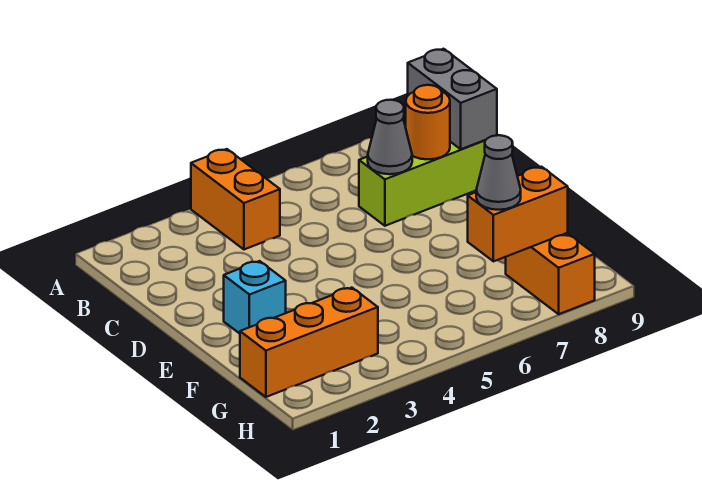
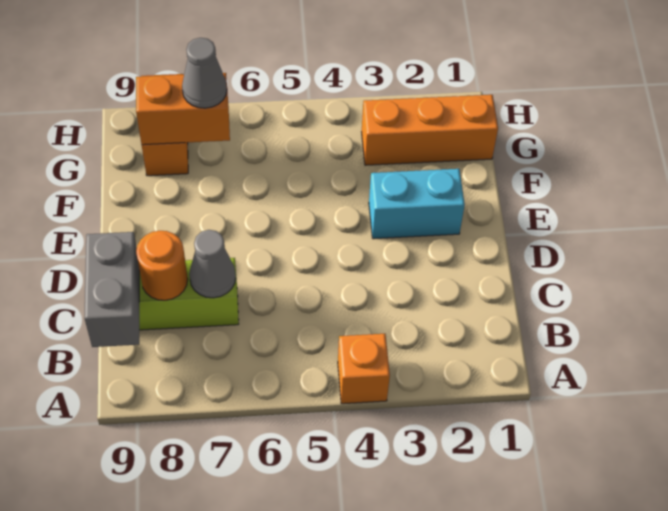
orange brick A4:B4 level 1 -> orange brick A4 level 1
cyan brick E2 level 1 -> cyan brick E2:E3 level 1

